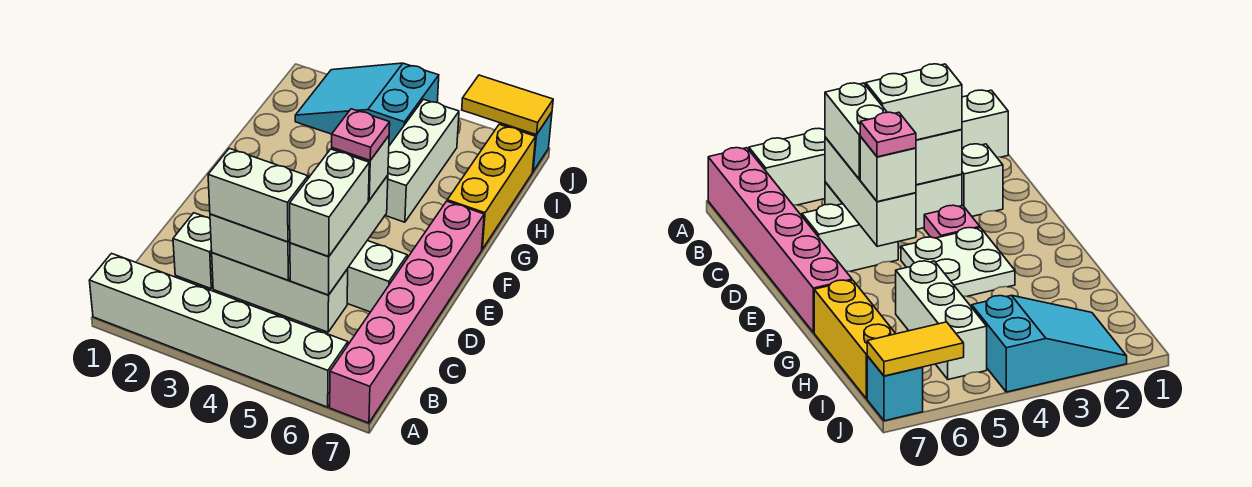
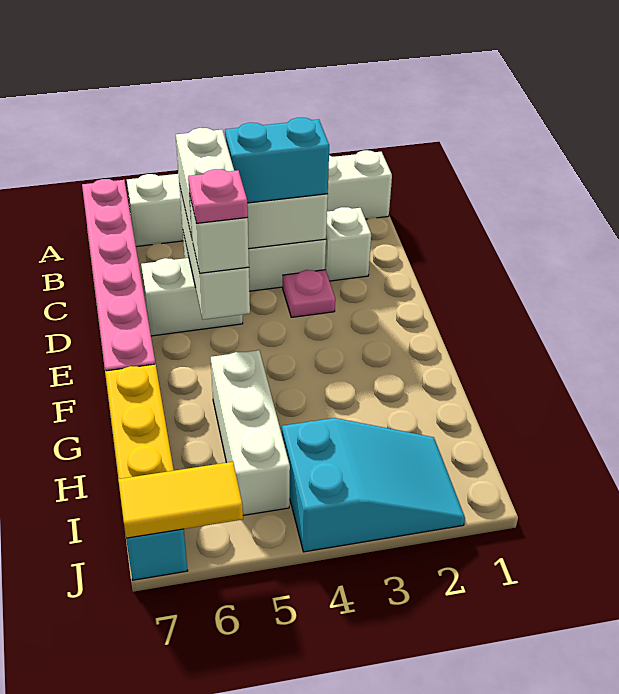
white brick C3:C4 level 3 -> cyan brick C3:C4 level 3
white plate E3:F4 level 1 -> none

